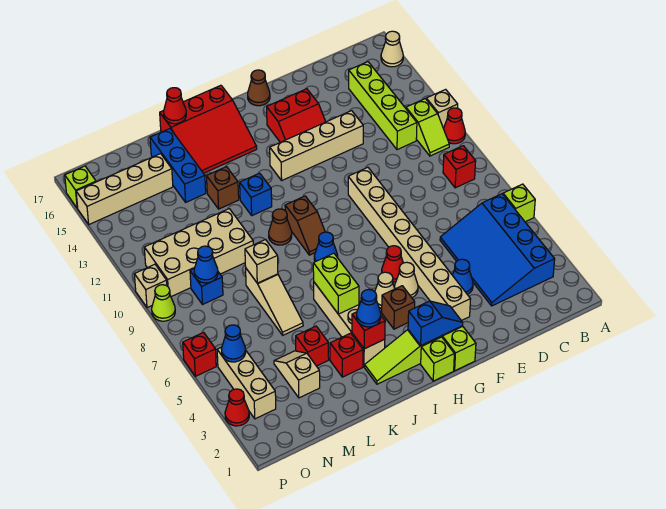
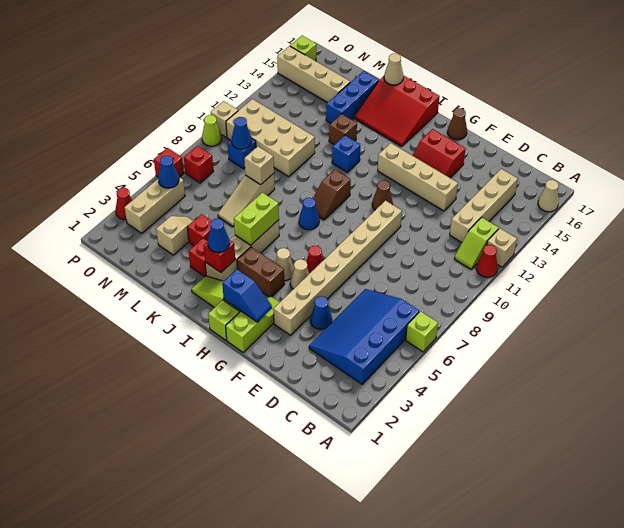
red brick B9 level 1 -> red brick O7 level 1
lime brick C12:C15 level 1 -> tan brick C12:C15 level 1
brown brick H4 level 1 -> brown brick H4:I4 level 1
brown cone J10 level 1 -> brown cone G11 level 1
red cone K17 level 2 -> tan cone K17 level 2

